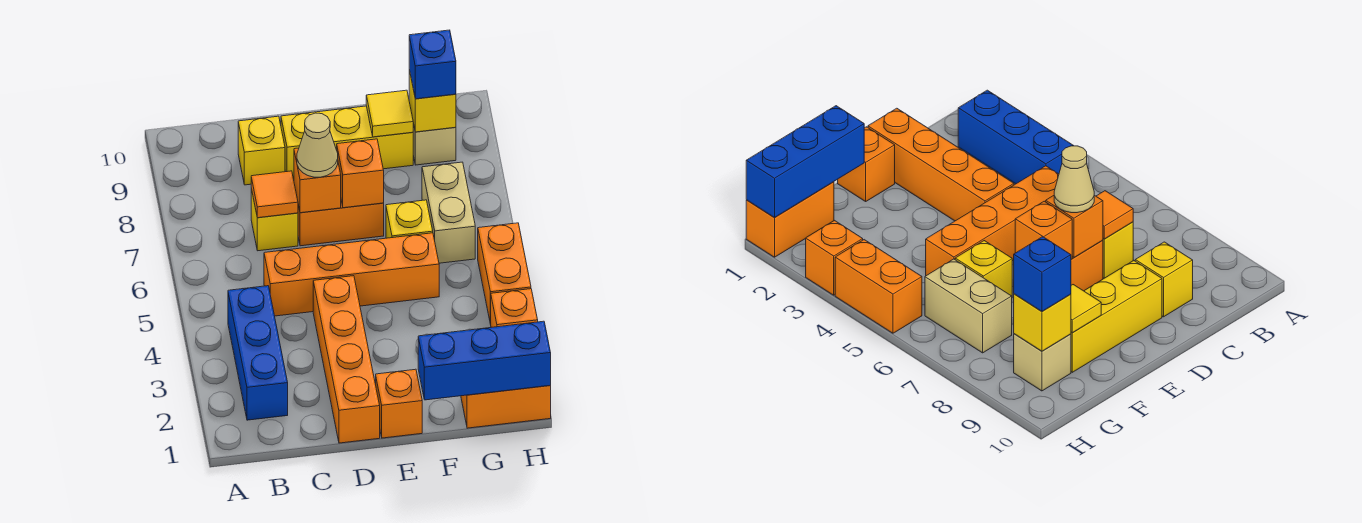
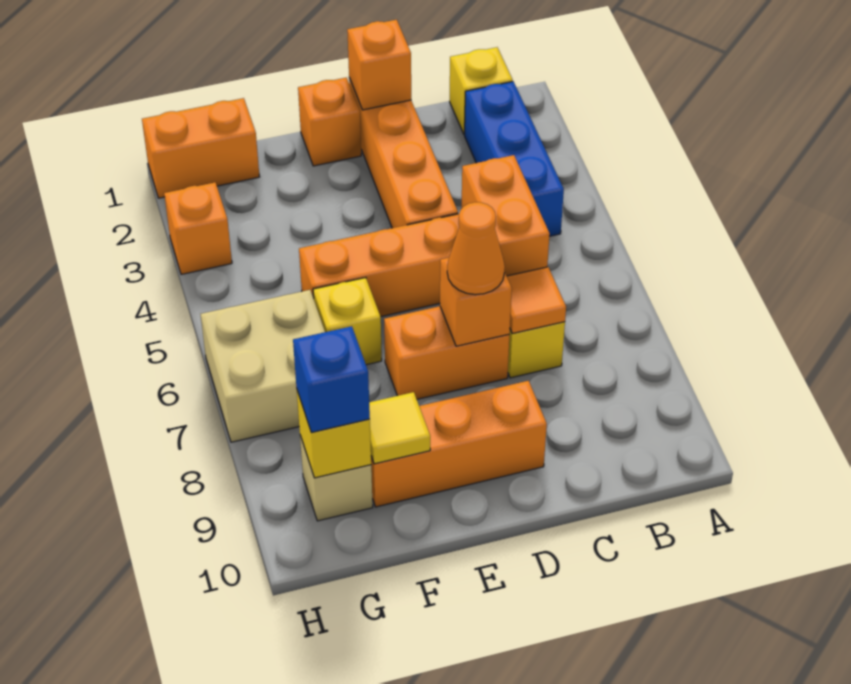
yellow brick C9 level 1 -> yellow brick B1 level 1
tan cone D7 level 3 -> orange cone D7 level 3
yellow brick D9:F9 level 1 -> orange brick D9:F9 level 1
orange brick E7 level 2 -> orange brick D1 level 2
blue brick F1:H1 level 2 -> none
tan brick G6:G7 level 1 -> tan brick G6:H7 level 1
orange brick H4:H5 level 1 -> orange brick C5:C6 level 2

